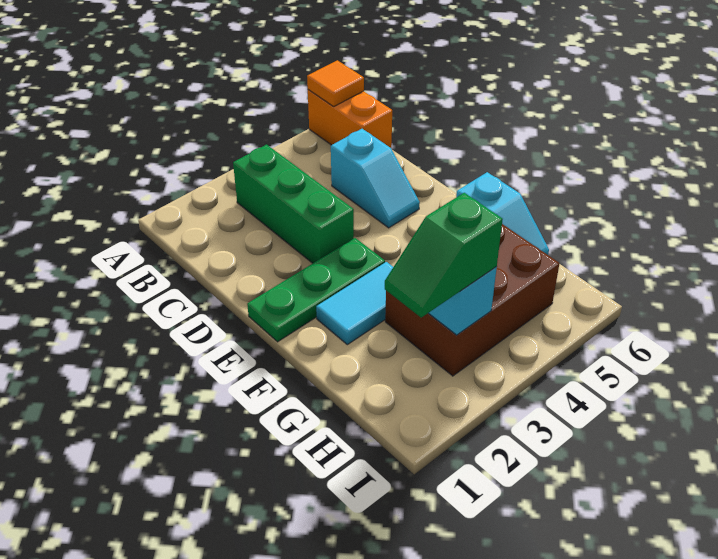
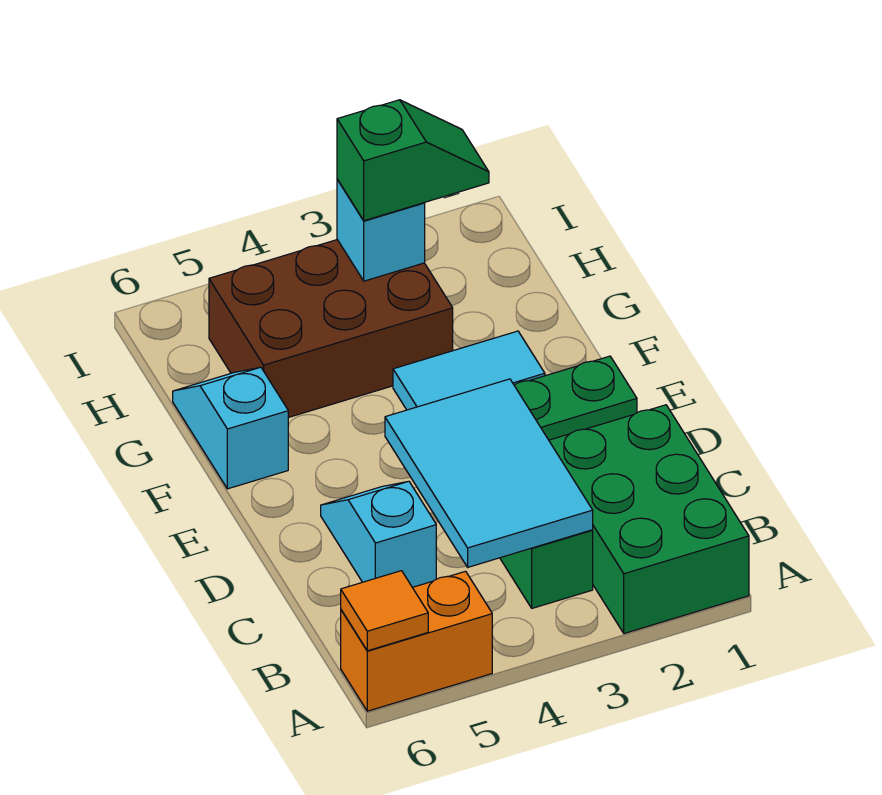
none -> green brick A1:C2 level 1
orange brick A6:B6 level 1 -> orange brick A5:A6 level 1
none -> cyan tile B3:D4 level 2

